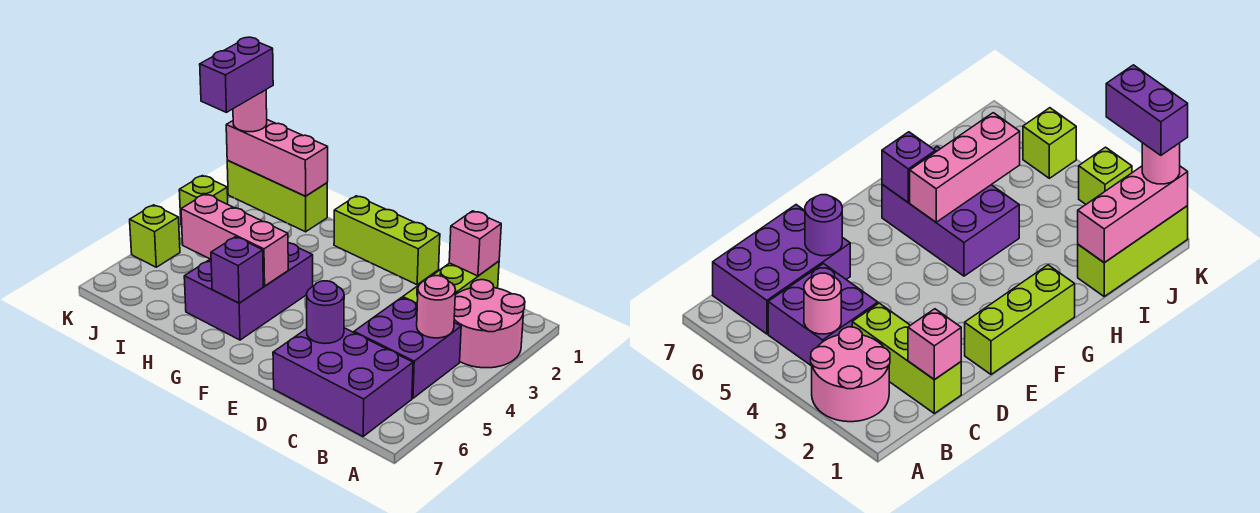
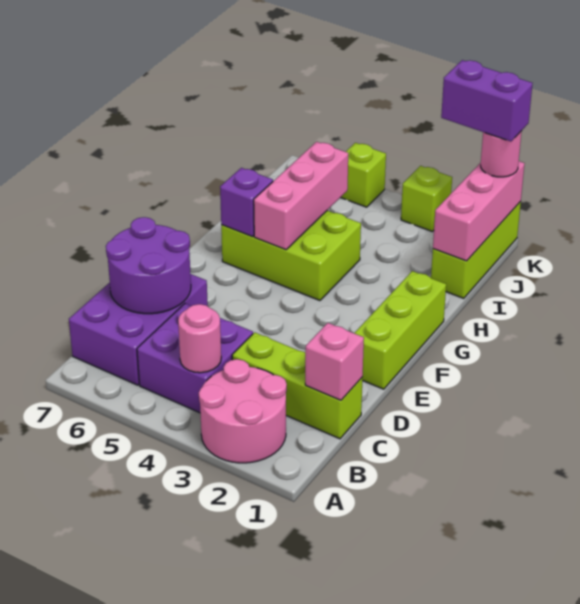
purple round brick D6 level 2 -> purple round brick C6:D7 level 2
purple brick G4:H6 level 1 -> lime brick G4:H6 level 1

